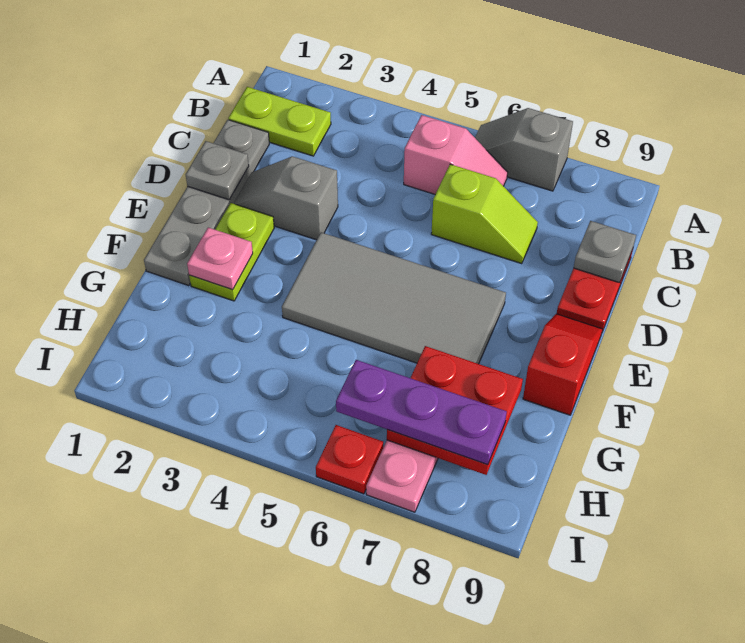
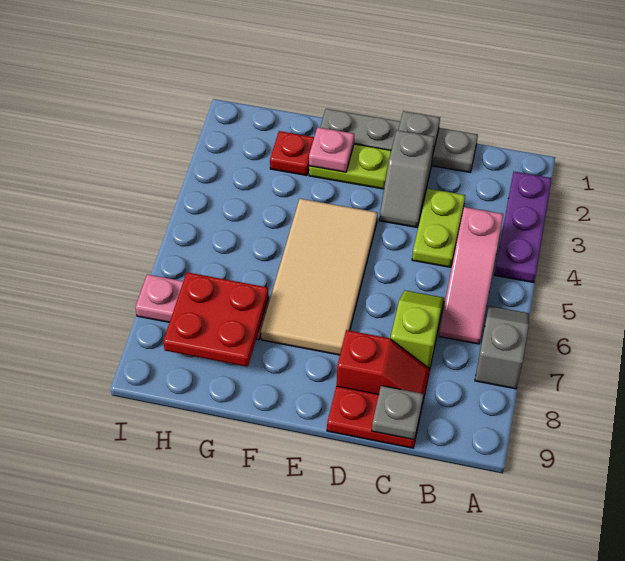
lime plate B1:B2 level 1 -> lime plate C3:C4 level 1
pink slope B5:B6 level 1 top 5 -> pink slope B4:B6 level 1 top 4
lime slope C6:C7 level 1 top 6 -> lime slope C6:C7 level 1 top 7
grey slope D2:D3 level 1 top 3 -> grey slope D2:D3 level 1 top 2
grey tile E4:F7 level 1 -> tan tile E4:F7 level 1
red slope E9:F9 level 1 top F -> red slope C8:D8 level 1 top D
purple plate H6:H8 level 3 -> purple plate A2:A4 level 1
red plate I6 level 1 -> red plate G2 level 1

